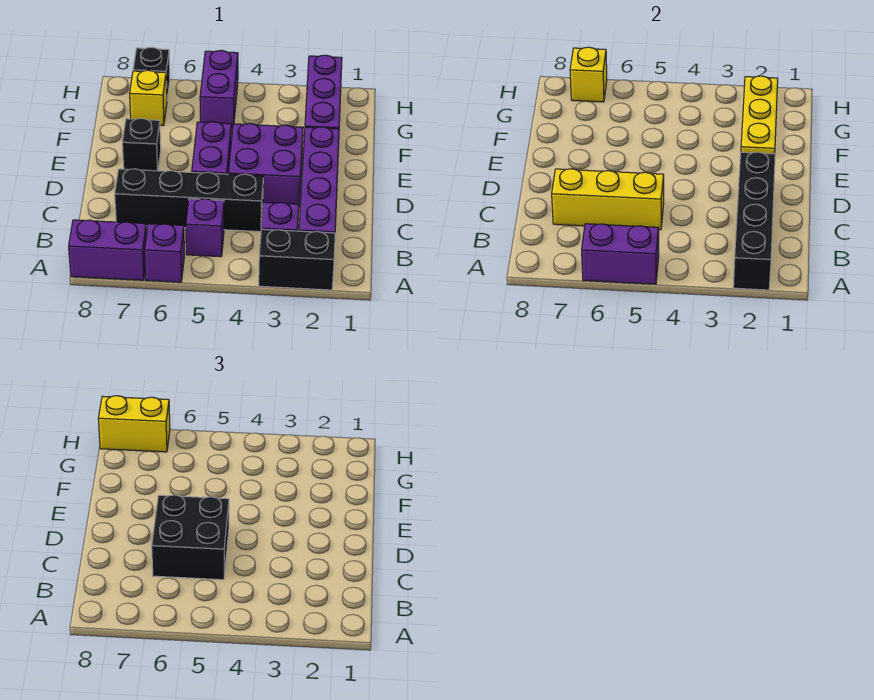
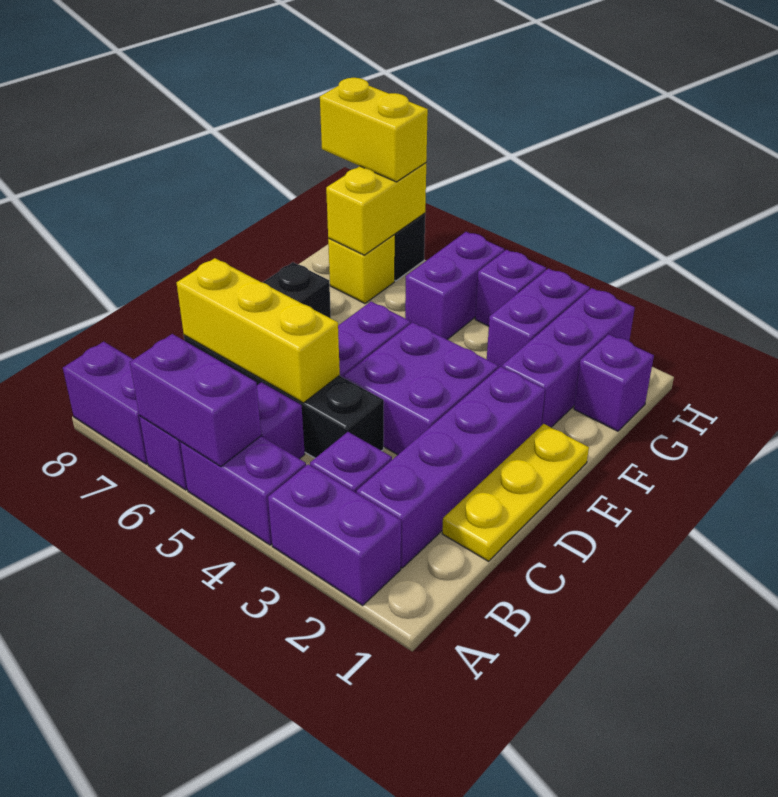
black brick A2:A3 level 1 -> purple brick A2:A3 level 1
black brick A2:D2 level 2 -> none
none -> purple brick A4:A5 level 1
black brick C5:D6 level 3 -> none
yellow plate F2:H2 level 2 -> yellow plate C1:E1 level 1
none -> purple brick G1 level 1
none -> purple brick G3:H3 level 1
none -> purple brick H4 level 1
yellow brick H7 level 2 -> yellow brick G7:H7 level 2

